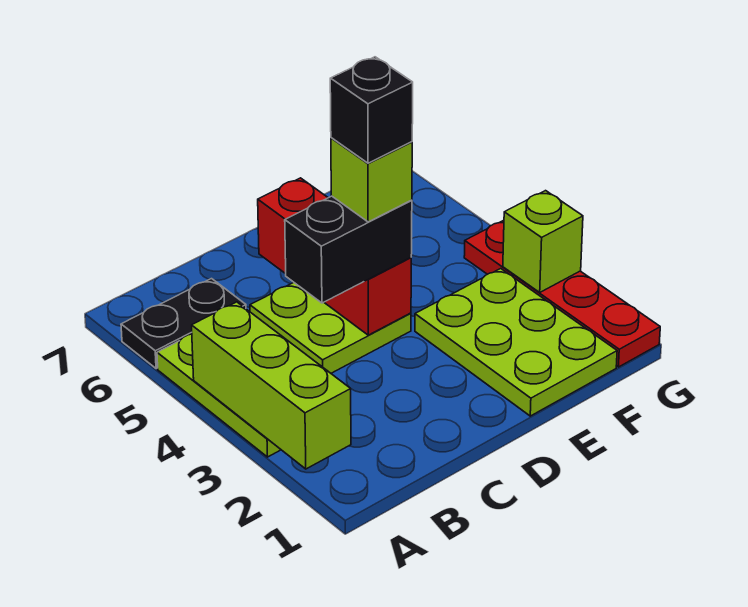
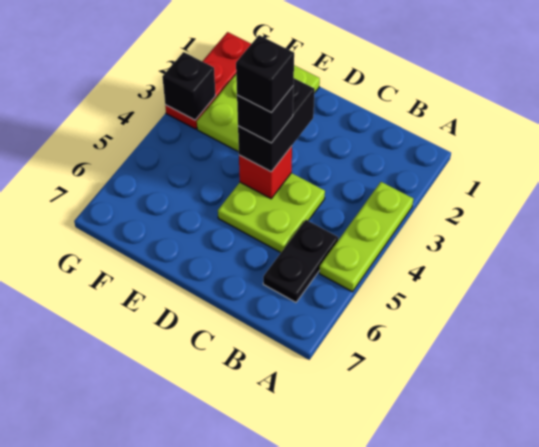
lime brick A2:A4 level 2 -> none
black plate A6:B6 level 1 -> black plate B5:B6 level 1
black brick C4:D4 level 3 -> black brick D3:D4 level 3
red brick D4:D6 level 2 -> red brick D4 level 2
lime brick D4 level 4 -> black brick D4 level 4
red plate G1:G4 level 1 -> red plate G1:G3 level 1
lime brick G3 level 2 -> black brick G3 level 2

